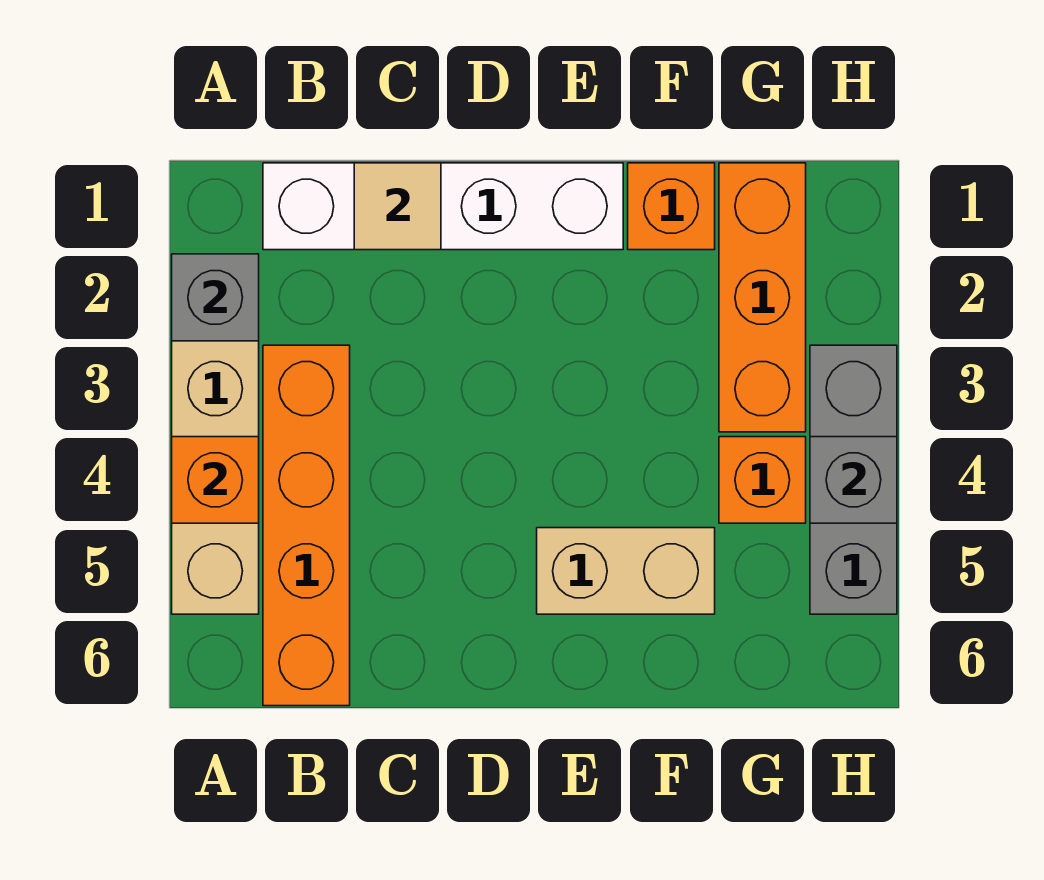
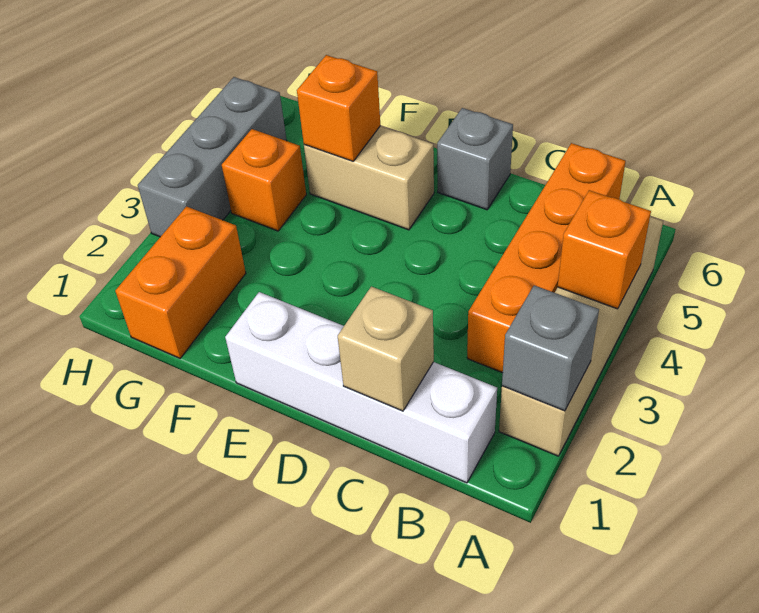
tan tile C1 level 2 -> tan brick C1 level 2
orange brick F1 level 1 -> orange brick F5 level 2
orange brick G1:G3 level 1 -> orange brick G1:G2 level 1
grey brick H4 level 2 -> grey brick D6 level 1

